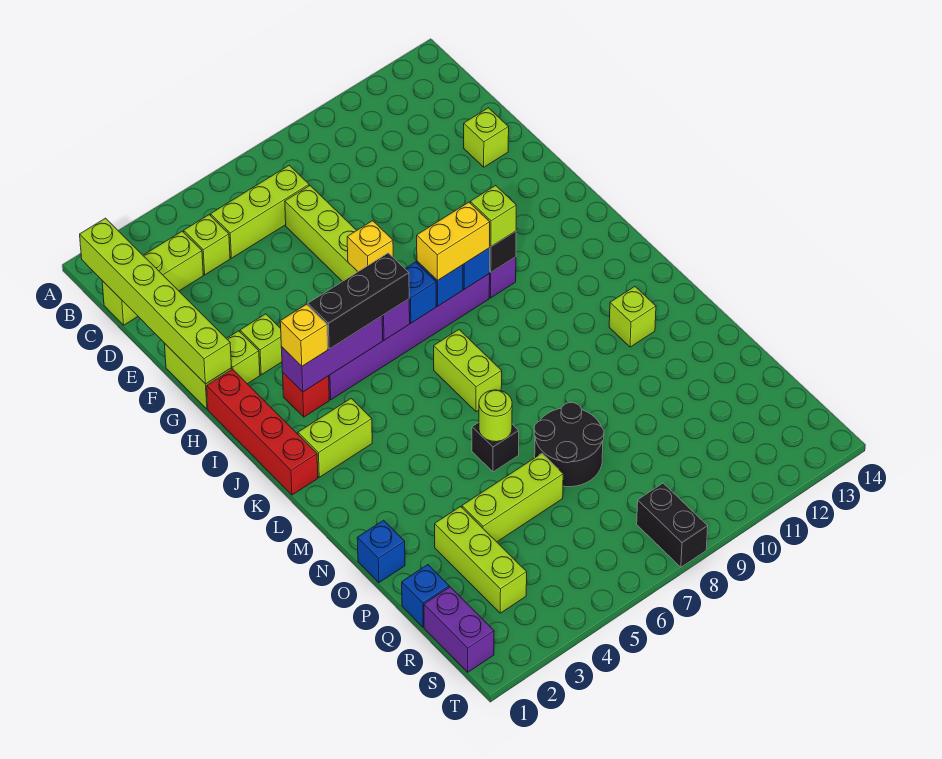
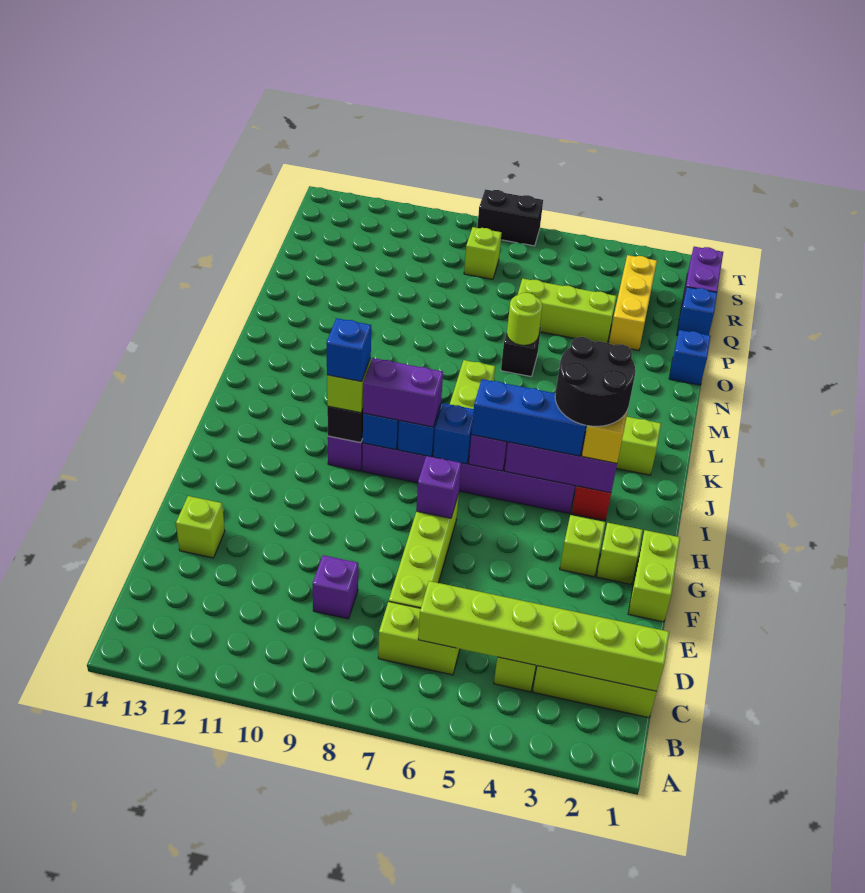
lime brick B1:G1 level 2 -> lime brick C1:C6 level 2
lime brick C5:C7 level 1 -> lime brick C6:C7 level 1
none -> purple brick D9 level 1
yellow brick G7 level 2 -> purple brick G7 level 2
red brick H1:K1 level 1 -> none
black brick I4:I6 level 3 -> blue brick I4:I6 level 3
yellow brick I8:I9 level 3 -> purple brick I8:I9 level 3
none -> blue brick I10 level 4
lime brick M12 level 1 -> lime brick R8 level 1
black round brick O7:P8 level 1 -> black round brick I3:J4 level 4
lime brick P3:R3 level 1 -> yellow brick P3:R3 level 1
black brick S8:T8 level 1 -> black brick T7:T8 level 1

